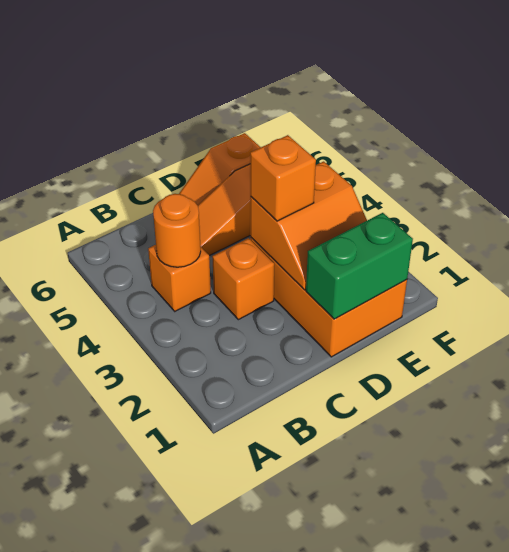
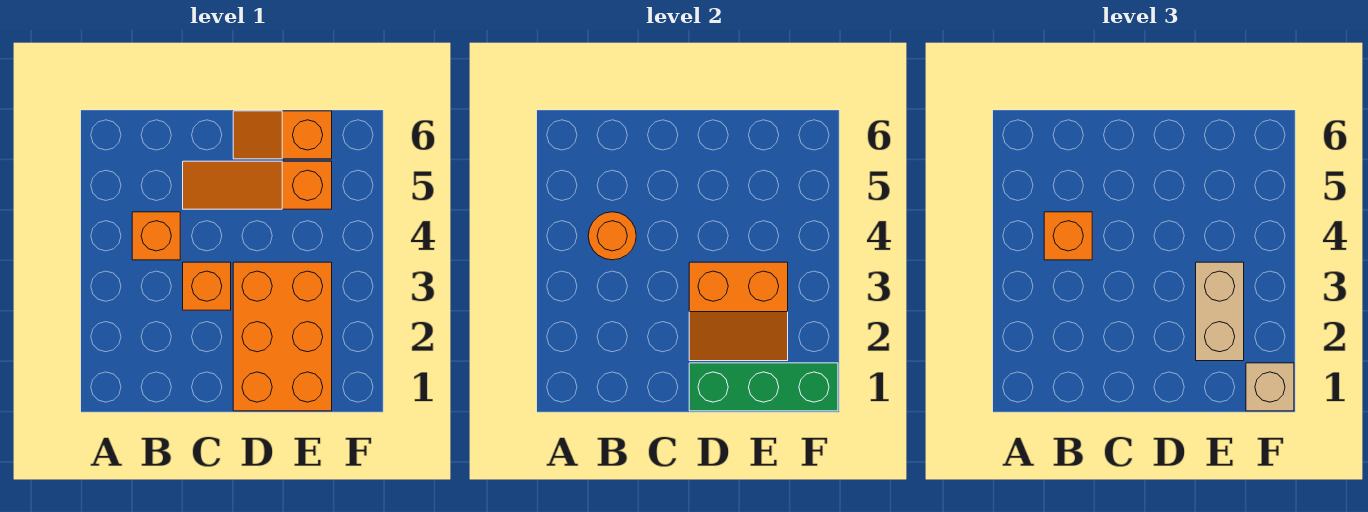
green brick D1:E1 level 2 -> green brick D1:F1 level 2
orange brick D3 level 3 -> orange brick B4 level 3
none -> tan brick E2:E3 level 3
none -> tan brick F1 level 3

